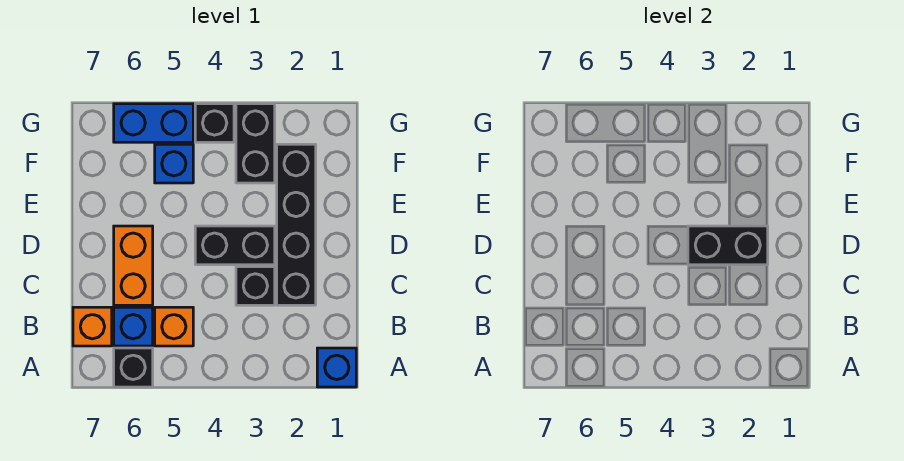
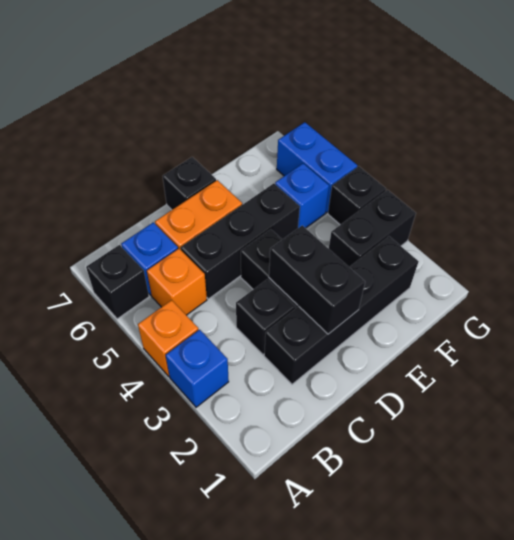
blue brick A1 level 1 -> blue brick A3 level 1
orange brick B7 level 1 -> orange brick A4 level 1
none -> black brick C5:E5 level 1
none -> black brick D7 level 1

